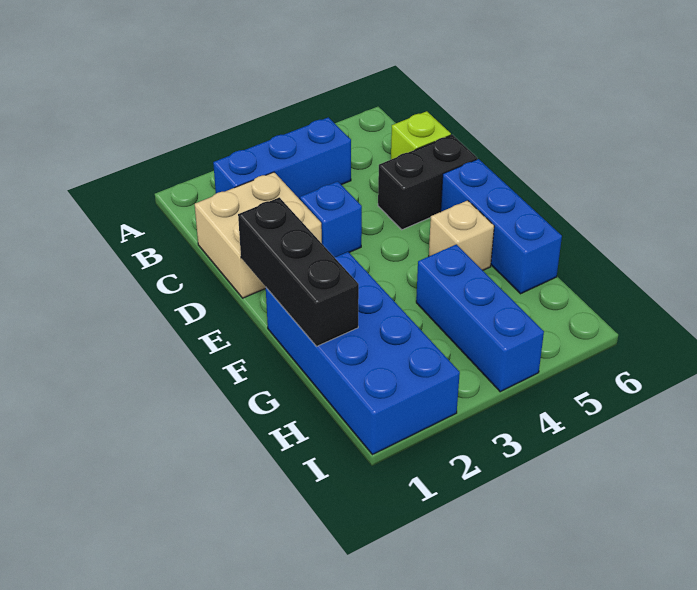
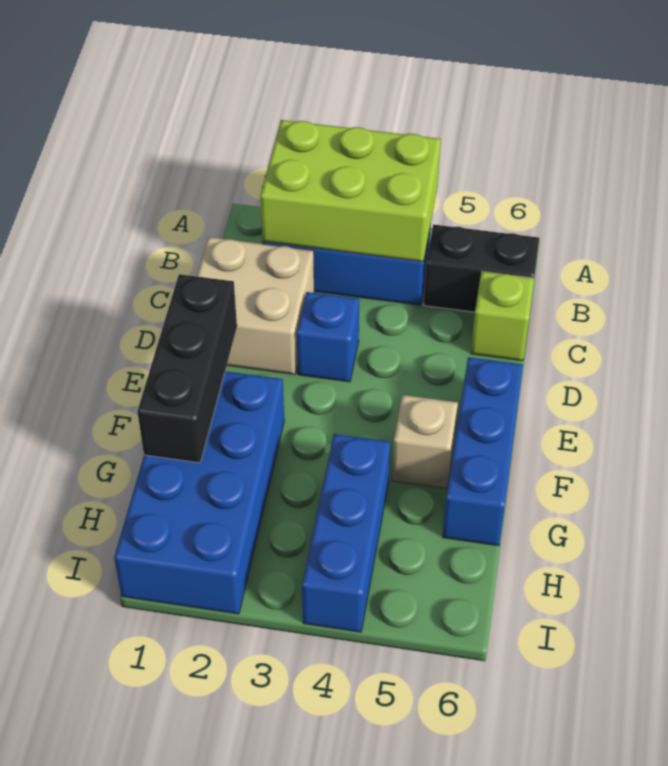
none -> lime brick A2:B4 level 2
black brick D5:D6 level 1 -> black brick B5:B6 level 1

